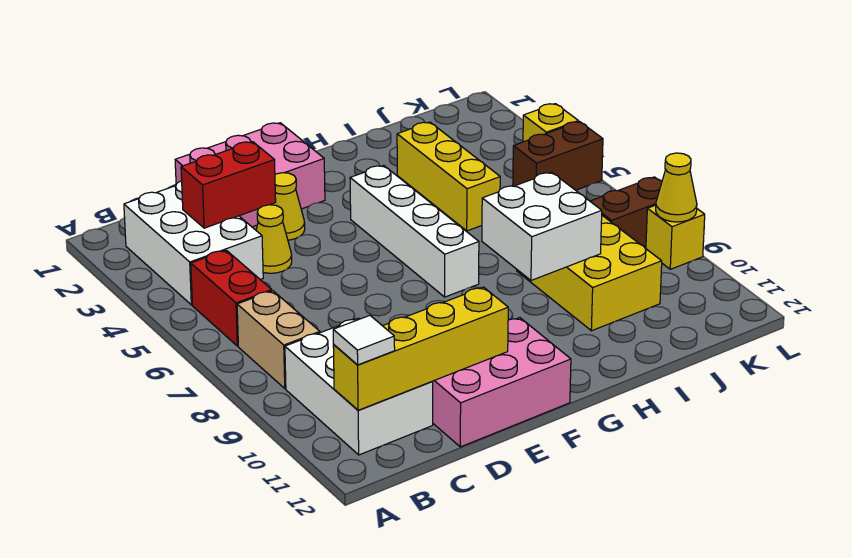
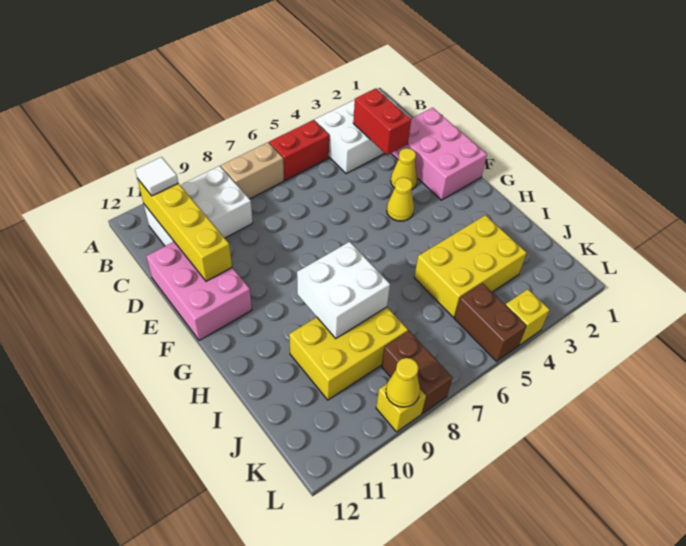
yellow cone D4 level 1 -> yellow cone F4 level 1
white brick G4:G7 level 1 -> none
yellow brick I3:I5 level 1 -> yellow brick I3:J5 level 1

